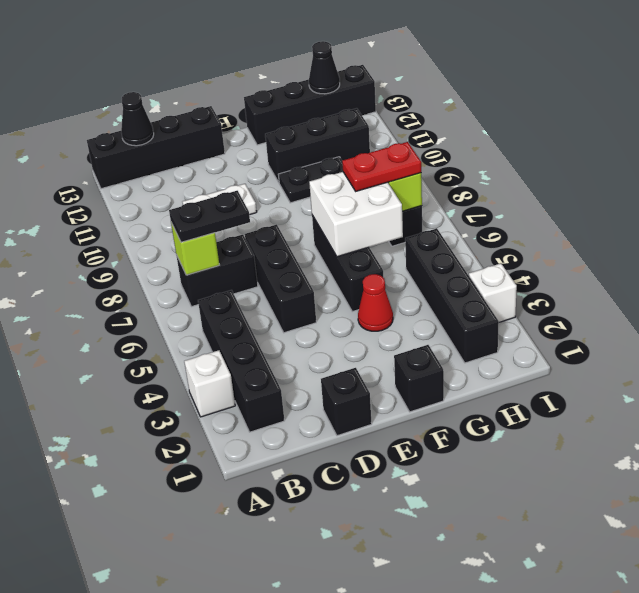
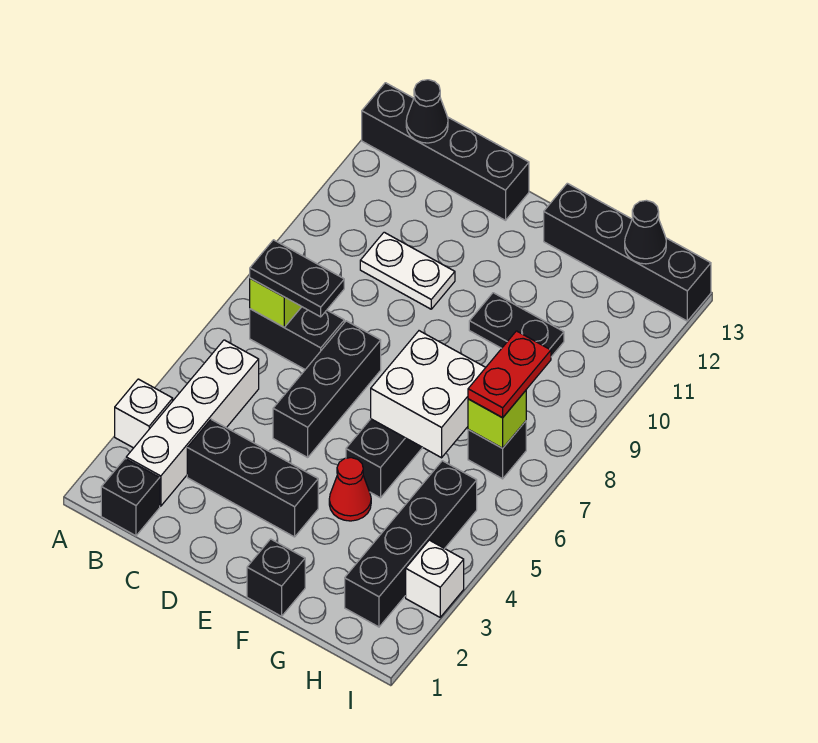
black brick B2:B5 level 1 -> white brick B2:B5 level 1
black brick D1 level 1 -> black brick B1 level 1
black brick F11:H11 level 1 -> black brick C3:E3 level 1
red plate G7:H7 level 3 -> red plate H7:H8 level 3

